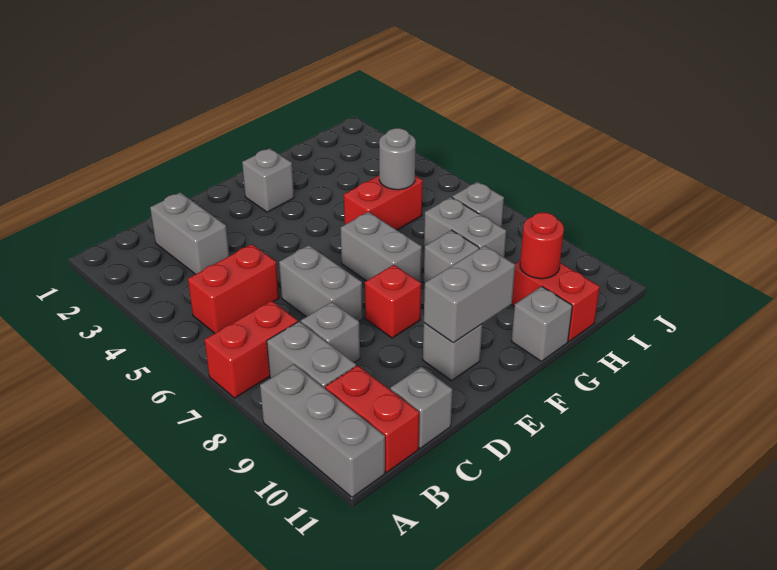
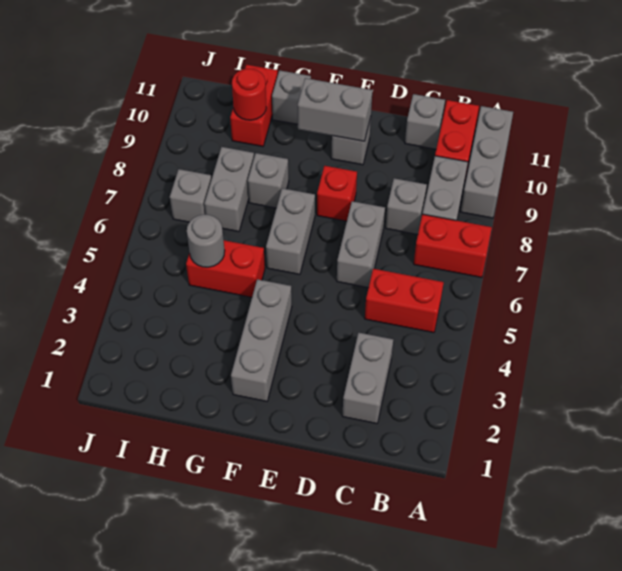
grey brick F2 level 1 -> grey brick F2:F4 level 1

